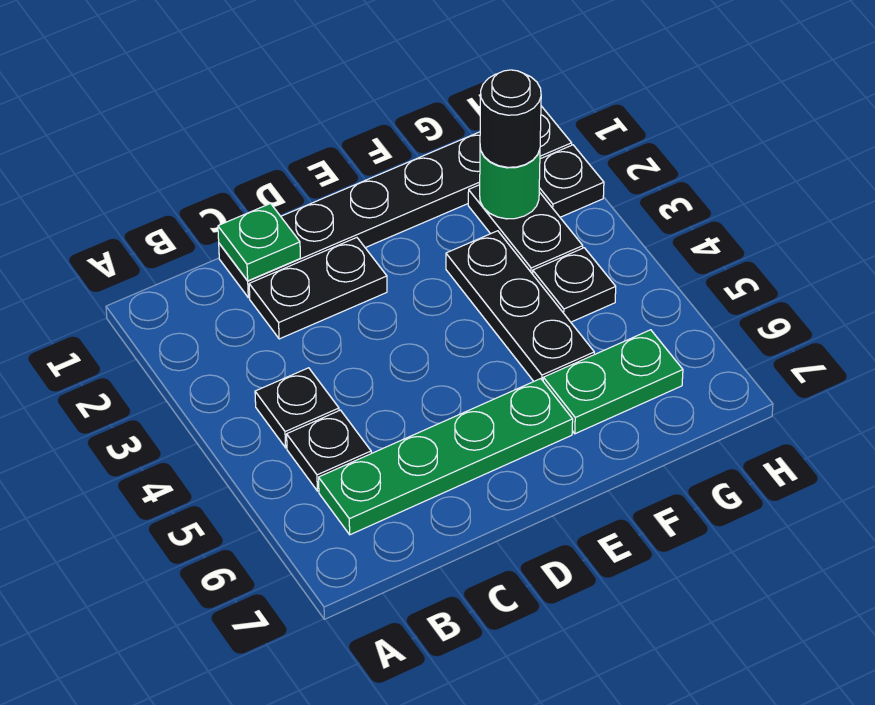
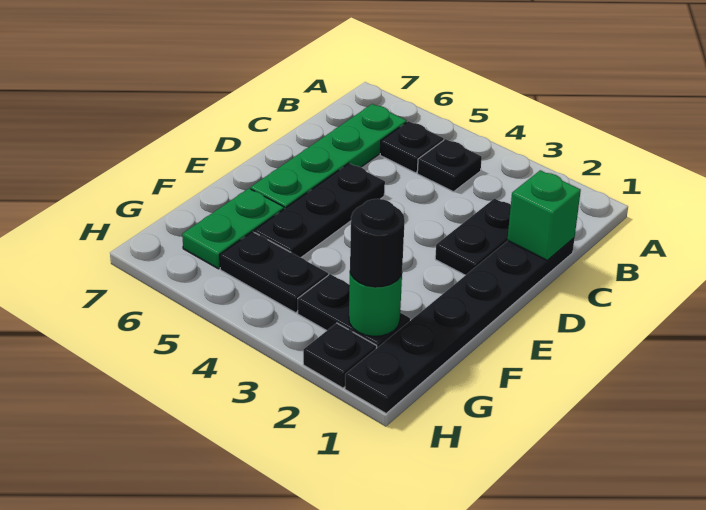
green plate C1 level 2 -> green brick C1 level 2
black plate F3:F5 level 1 -> black plate D5:F5 level 1
black plate G4 level 1 -> black plate G4:G5 level 1

